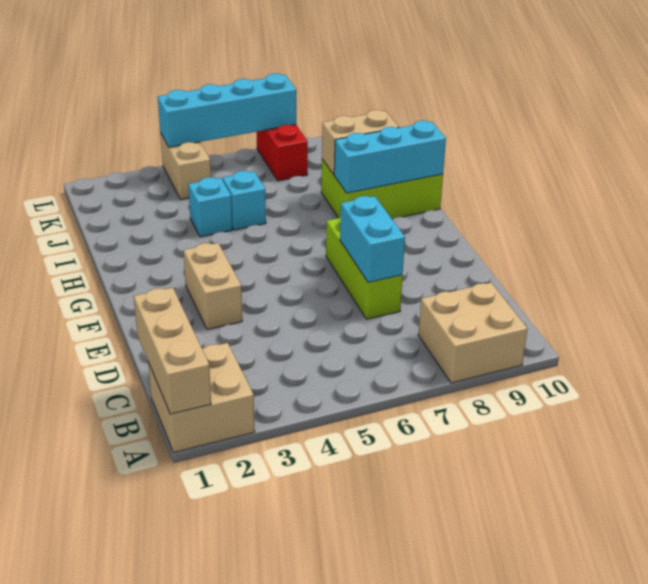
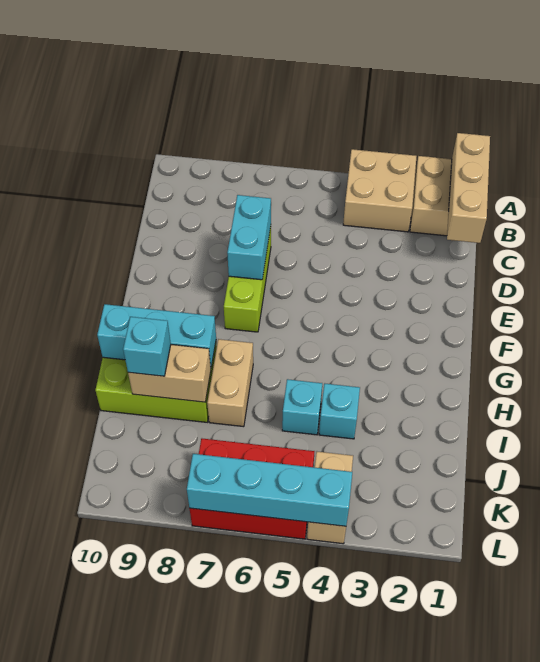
tan brick A8:B9 level 1 -> tan brick A3:B4 level 1
tan brick E3:F3 level 1 -> tan brick H7:I7 level 1
none -> cyan brick I9 level 3
red brick K7:L7 level 1 -> red brick K5:L7 level 1

